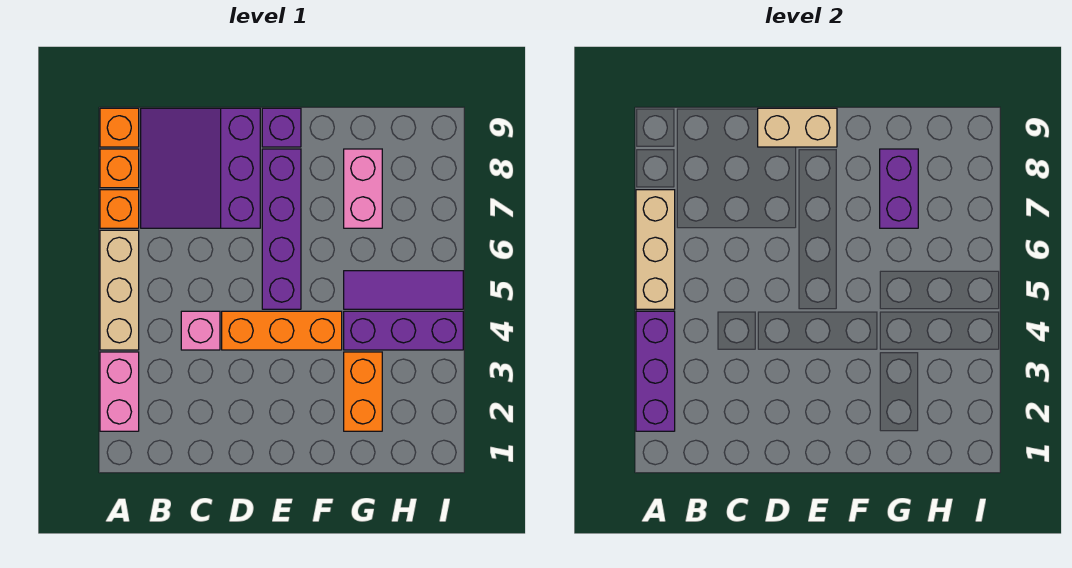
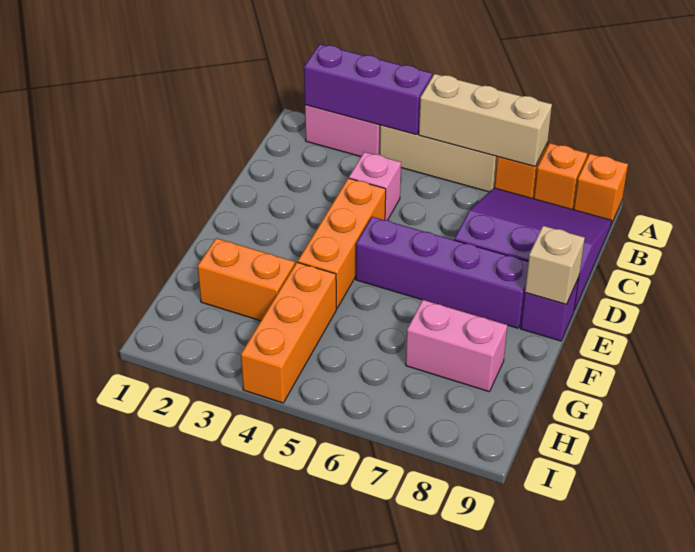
tan brick D9:E9 level 2 -> tan brick E9 level 2
purple brick G4:I4 level 1 -> orange brick G4:I4 level 1
purple tile G5:I5 level 1 -> none
purple brick G7:G8 level 2 -> none

